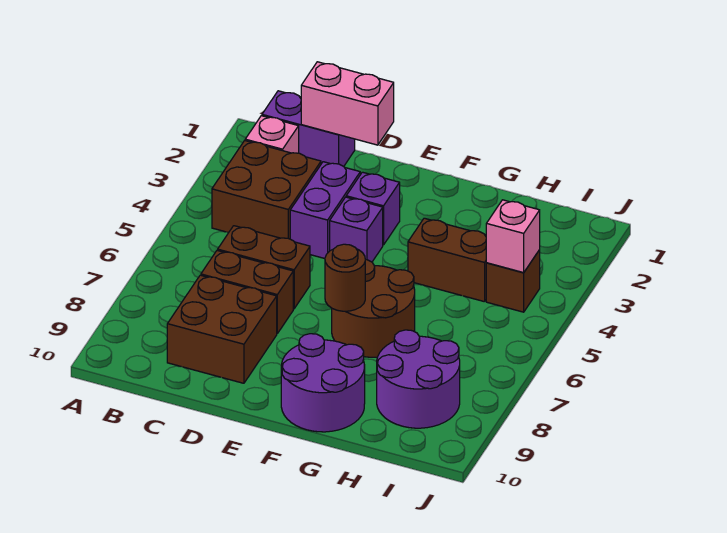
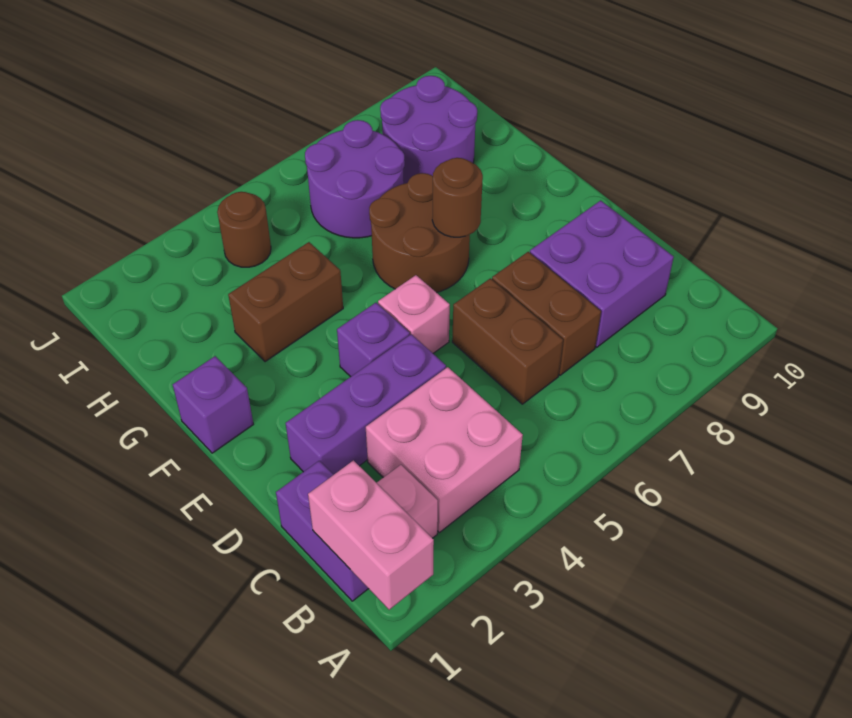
brown brick B3:C4 level 1 -> pink brick B3:C4 level 1
pink brick C1:D1 level 2 -> pink brick A1:B1 level 2
brown brick C8:D9 level 1 -> purple brick C8:D9 level 1
purple brick D3:D4 level 1 -> purple brick D2:D4 level 1
purple brick E3 level 1 -> purple brick F1 level 1
purple round brick F9:G10 level 1 -> purple round brick H6:I7 level 1
brown brick G4:H4 level 1 -> brown brick G3:G4 level 1
brown brick I4 level 1 -> brown round brick I4 level 1
pink brick I4 level 2 -> pink brick E5 level 1

